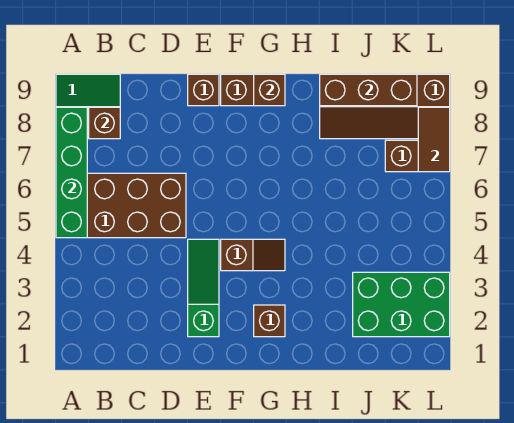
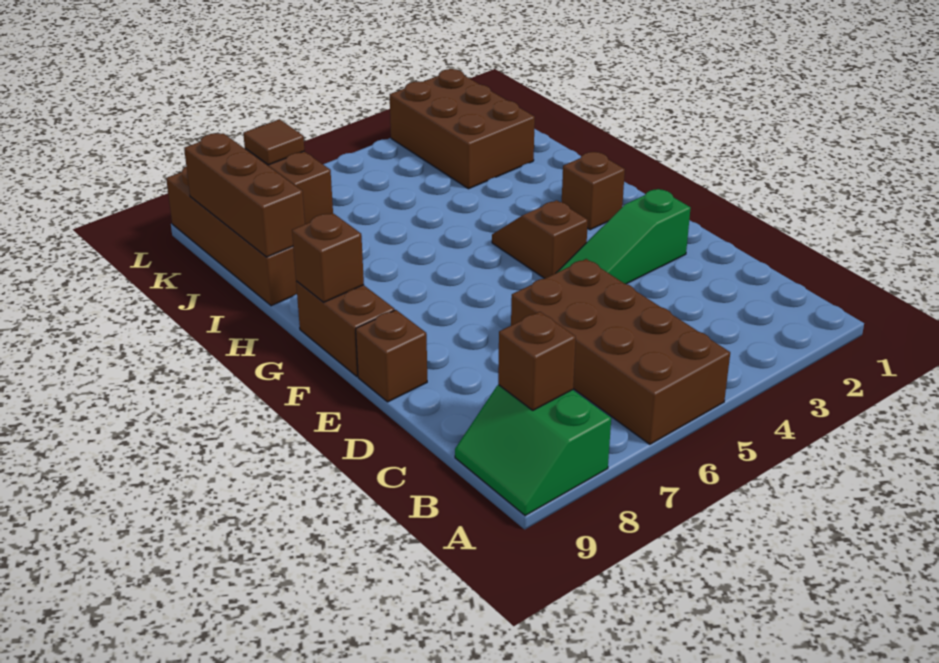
green brick A5:A8 level 2 -> none
green brick J2:L3 level 1 -> brown brick J2:L3 level 1
brown tile L7:L8 level 2 -> brown tile L7 level 2

